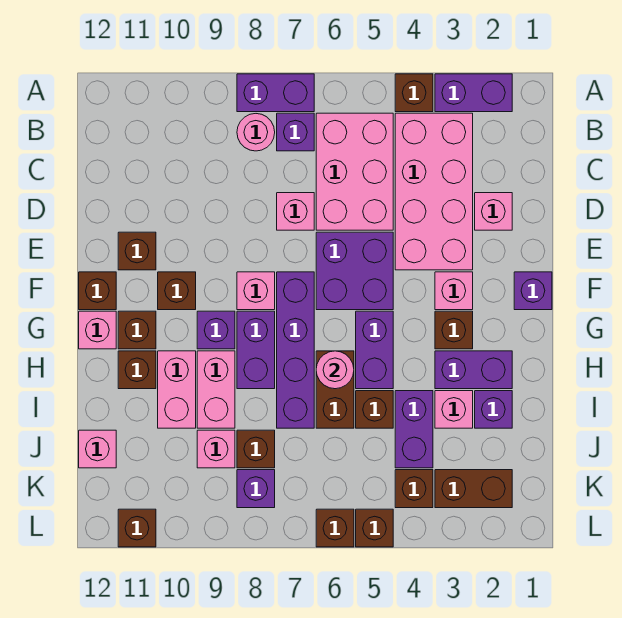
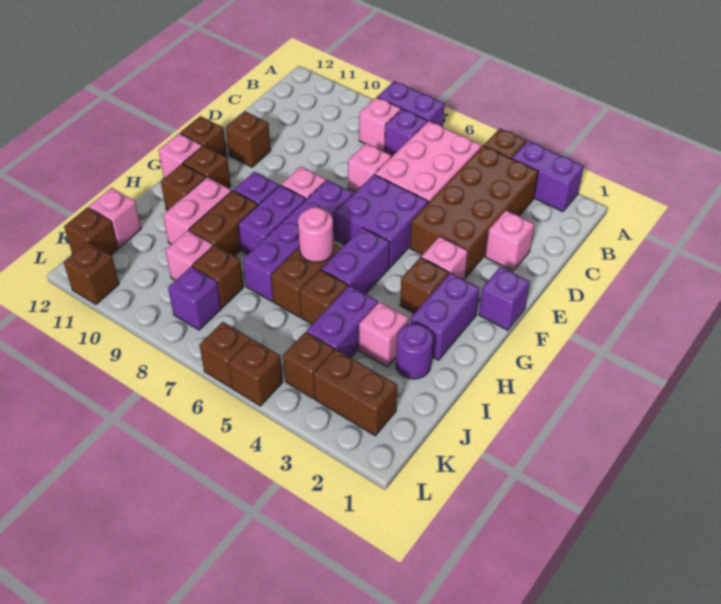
pink brick B3:E4 level 1 -> brown brick B3:E4 level 1
pink round brick B8 level 1 -> pink brick B8 level 1
brown brick F10 level 1 -> brown brick K12 level 1
purple brick H2:H3 level 1 -> purple brick G2:H2 level 1
pink brick H9:I9 level 1 -> brown brick H9:I9 level 1
purple brick I2 level 1 -> purple round brick I2 level 1

